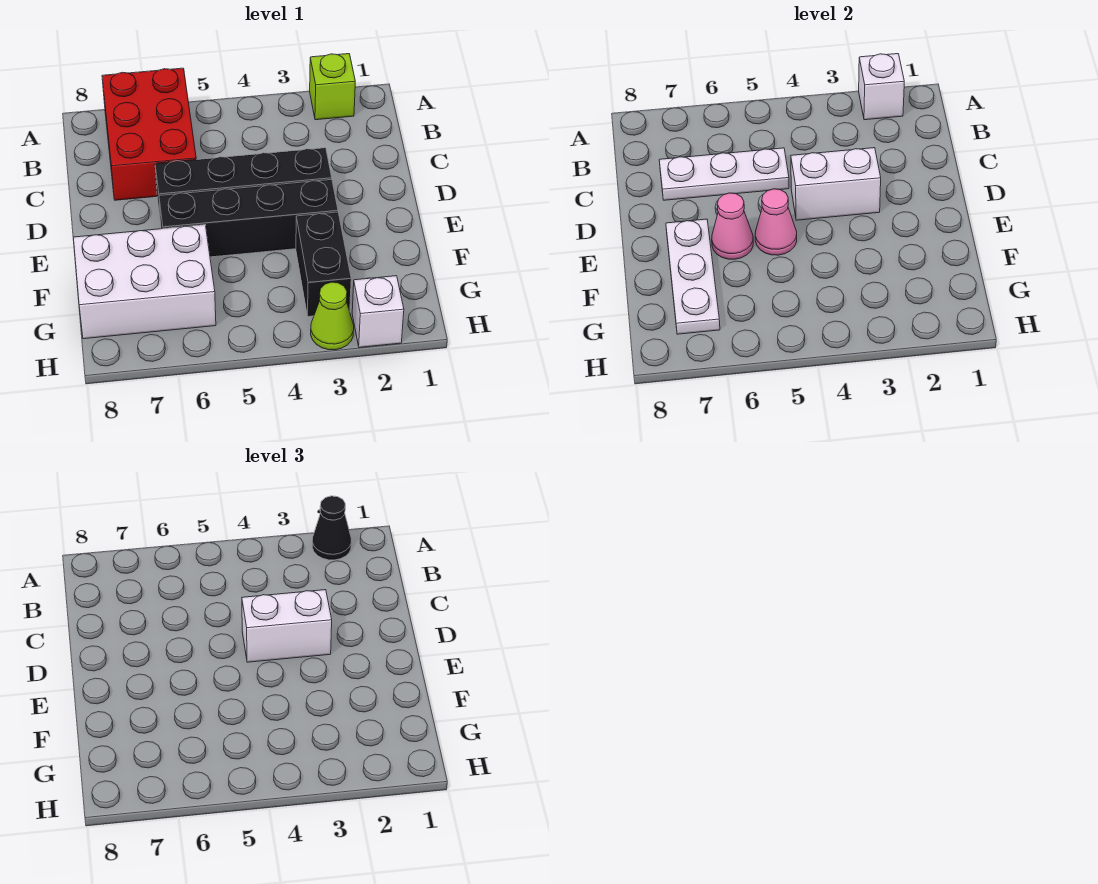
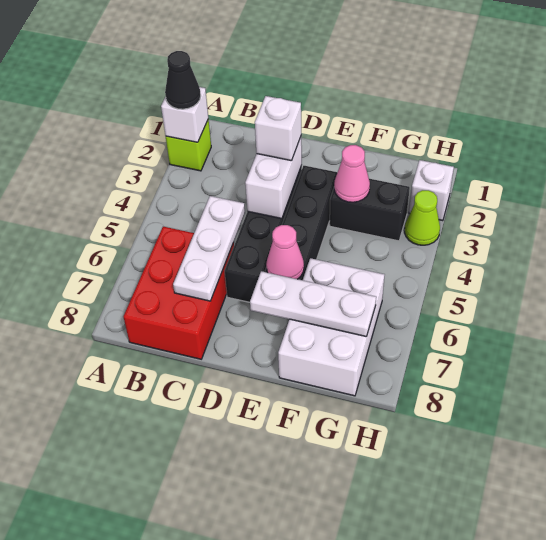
red brick A6:C7 level 1 -> red brick B6:C8 level 1
white brick D3:D4 level 3 -> white brick D3 level 3
pink cone E5 level 2 -> pink cone F3 level 2

